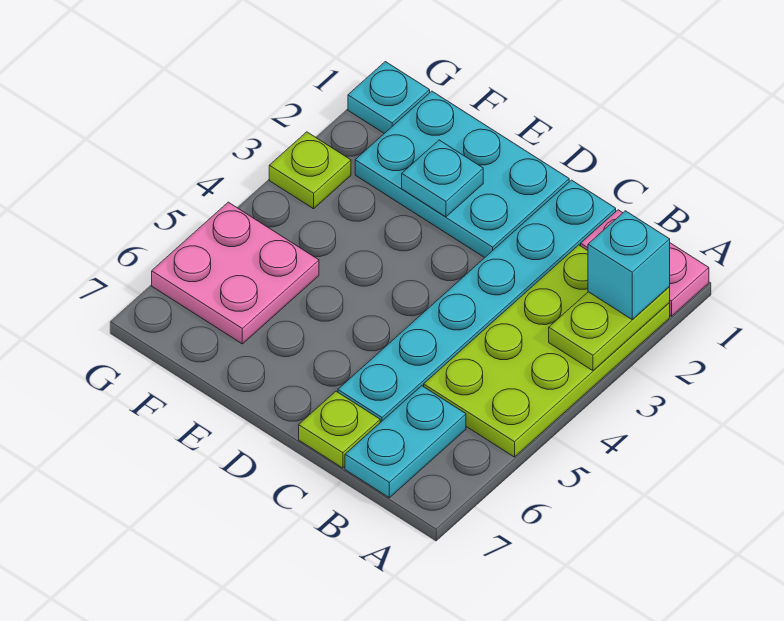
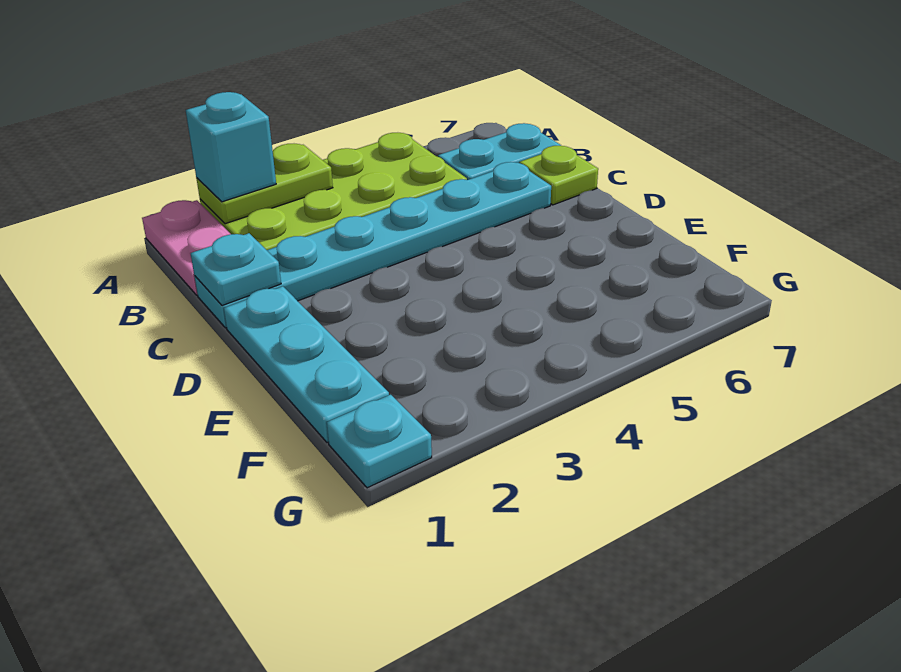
cyan plate D1:F2 level 1 -> cyan plate D1:F1 level 1
cyan plate E2 level 2 -> cyan plate C1 level 2
pink plate F5:G6 level 1 -> none
lime plate G3 level 1 -> none

